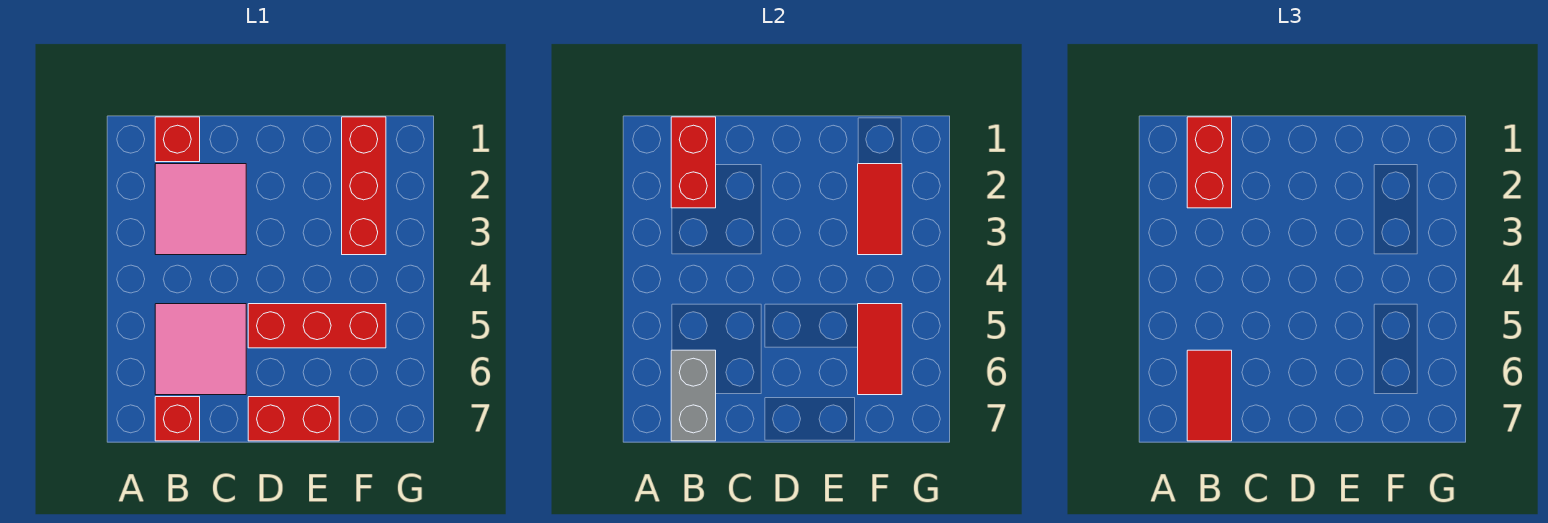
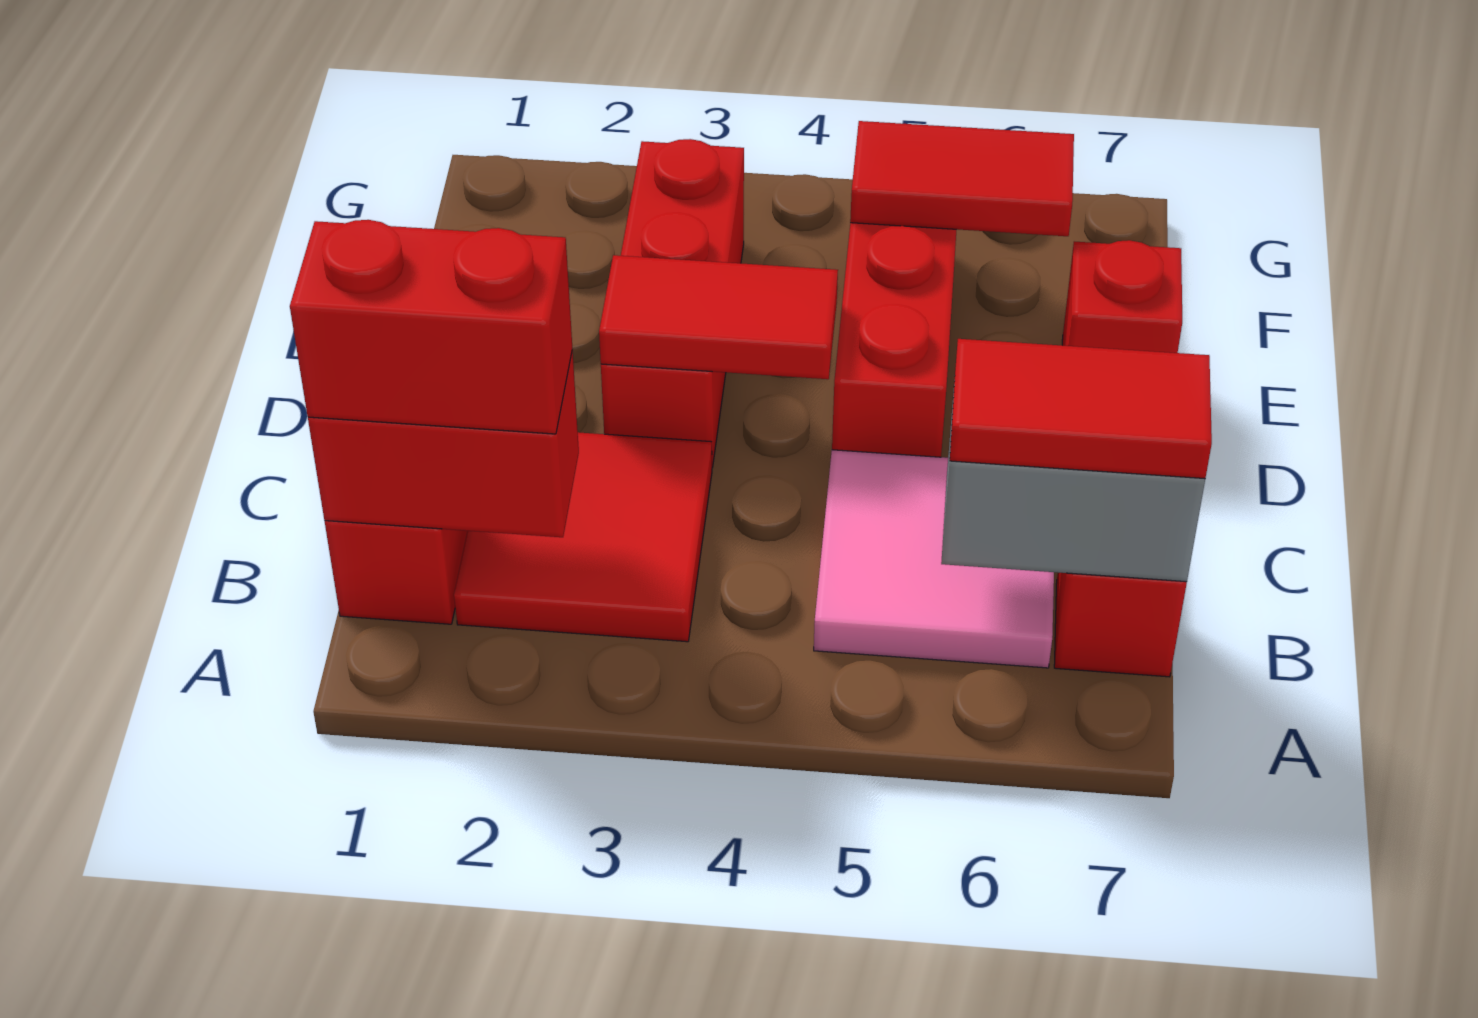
pink tile B2:C3 level 1 -> red tile B2:C3 level 1
red brick D7:E7 level 1 -> red brick E7 level 1
red brick F1:F3 level 1 -> red brick D3:F3 level 1
red tile F2:F3 level 2 -> red tile D3:D4 level 2

